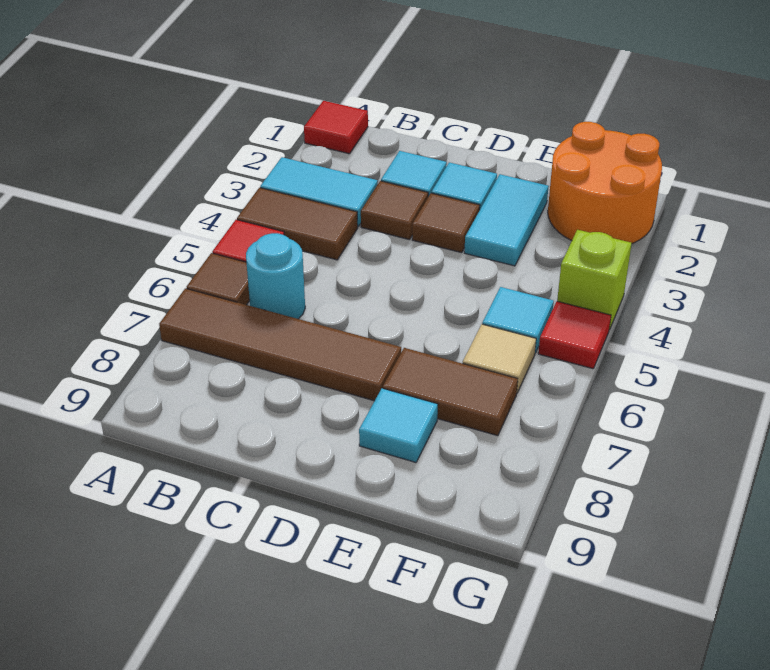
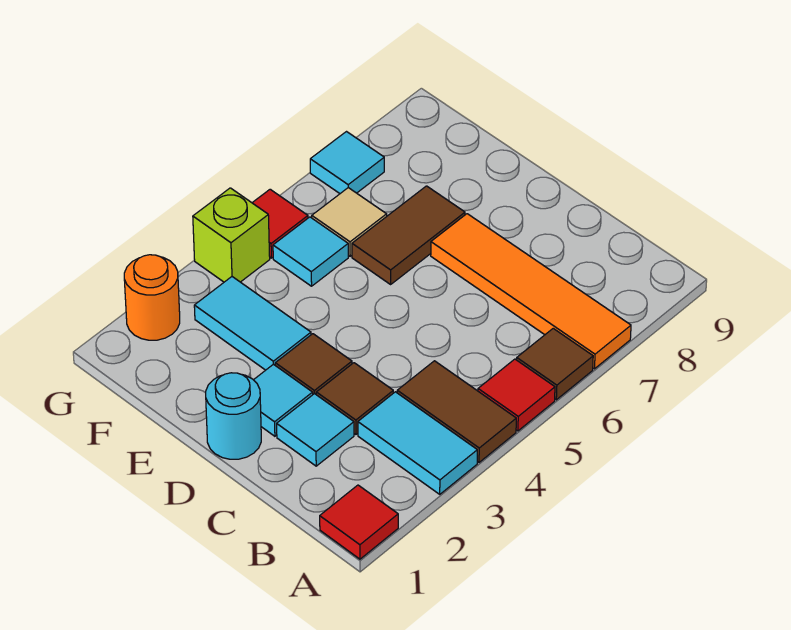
brown tile A7:D7 level 1 -> orange tile A7:D7 level 1
cyan round brick B6 level 1 -> cyan round brick D1 level 1
cyan tile E2:E3 level 1 -> cyan tile E3:F3 level 1
brown tile E7:F7 level 1 -> brown tile E6:E7 level 1
cyan tile E8 level 1 -> cyan tile G7 level 1
orange round brick F1:G2 level 1 -> orange round brick G2 level 1

